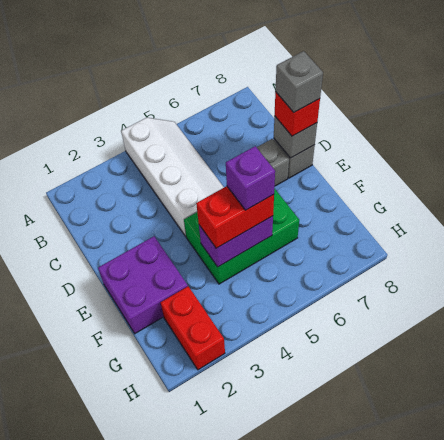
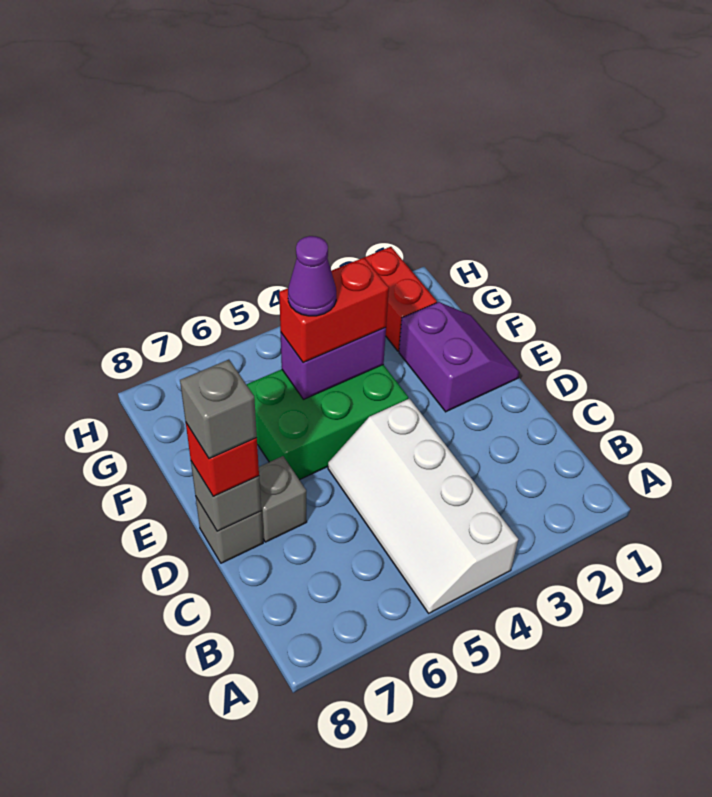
purple brick E1:F2 level 1 -> purple slope E1:F2 level 1 top 2
purple brick F5 level 4 -> purple cone F5 level 4

